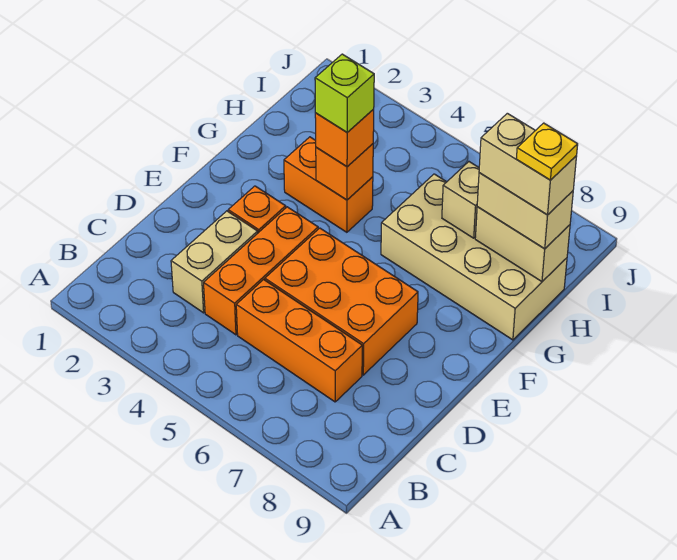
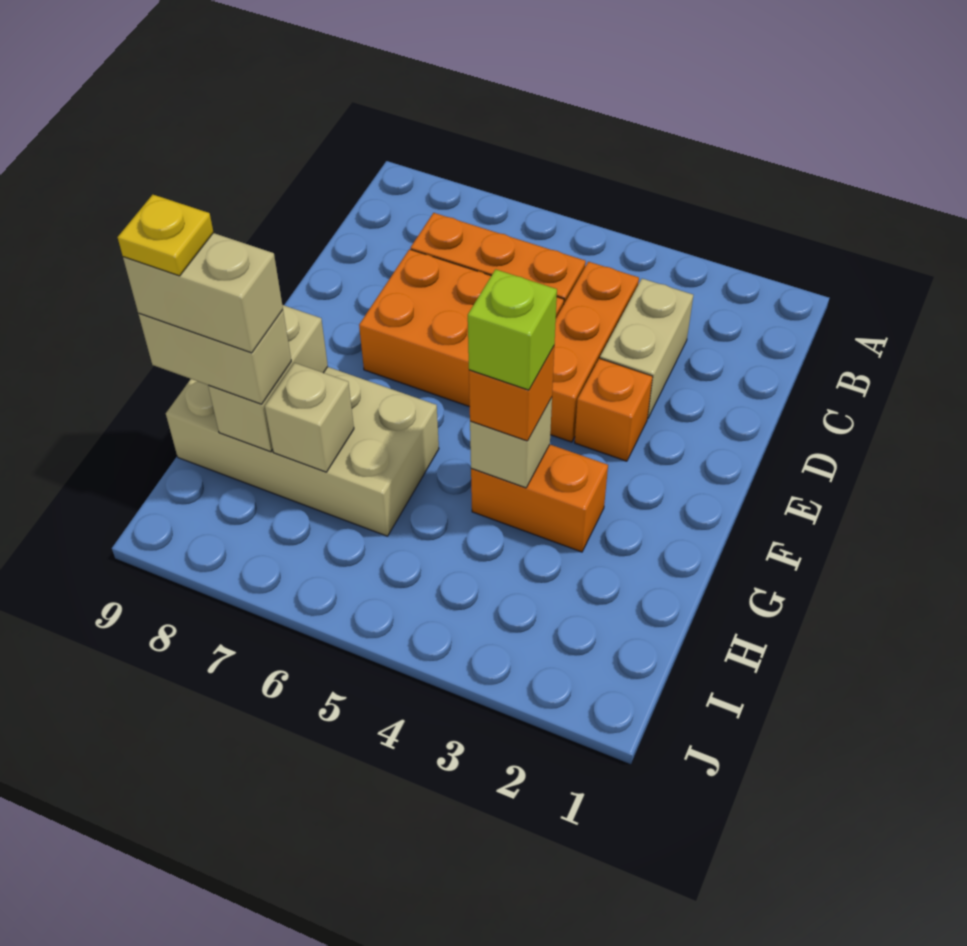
orange brick G4 level 2 -> tan brick G4 level 2
tan brick H8:H9 level 2 -> tan brick G8:H8 level 2

